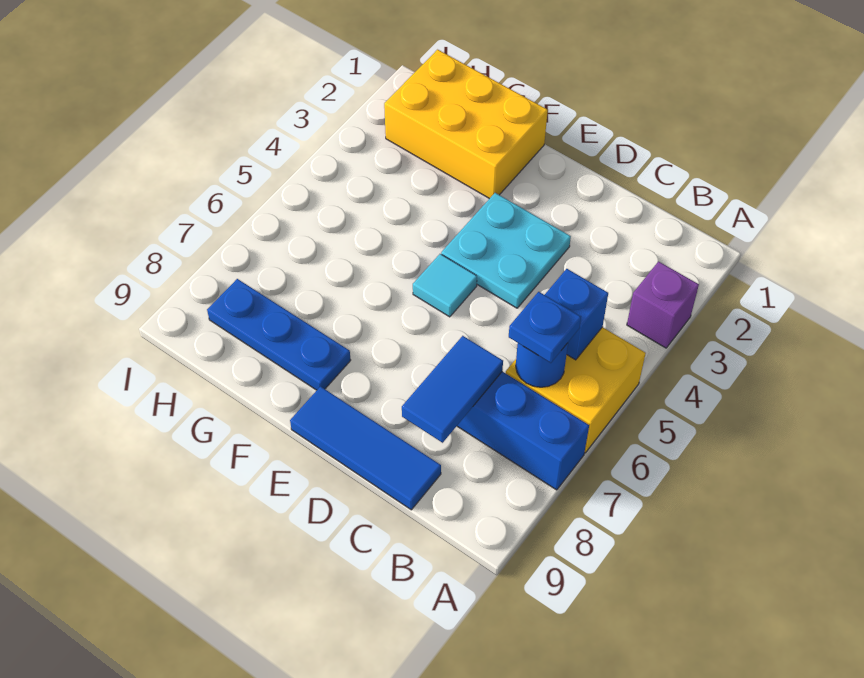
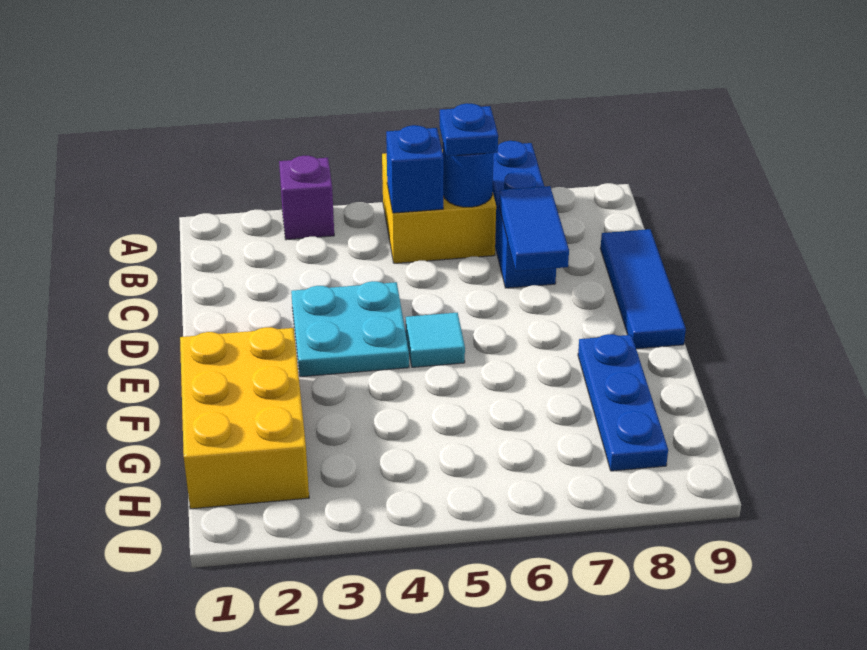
blue tile C7:C8 level 2 -> blue tile C7:D7 level 2

